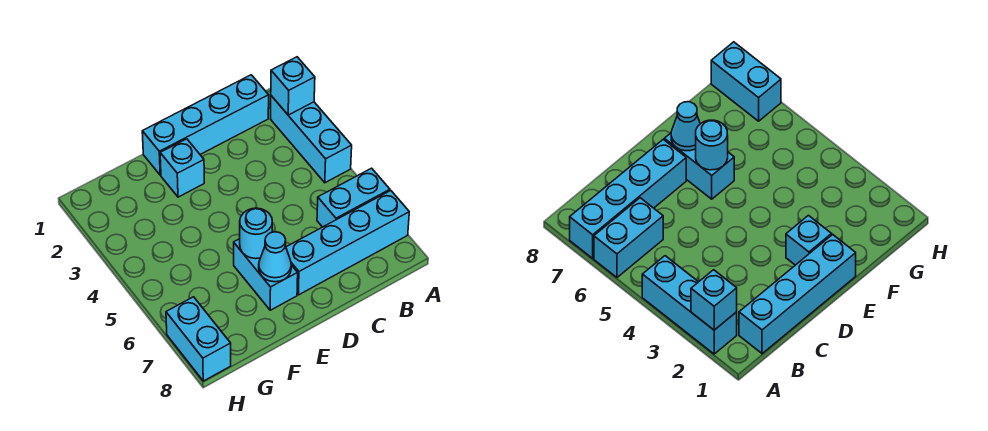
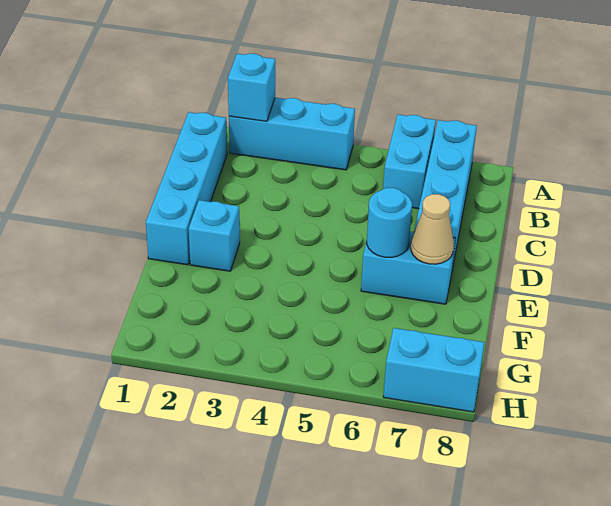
cyan cone E7 level 2 -> tan cone E7 level 2

